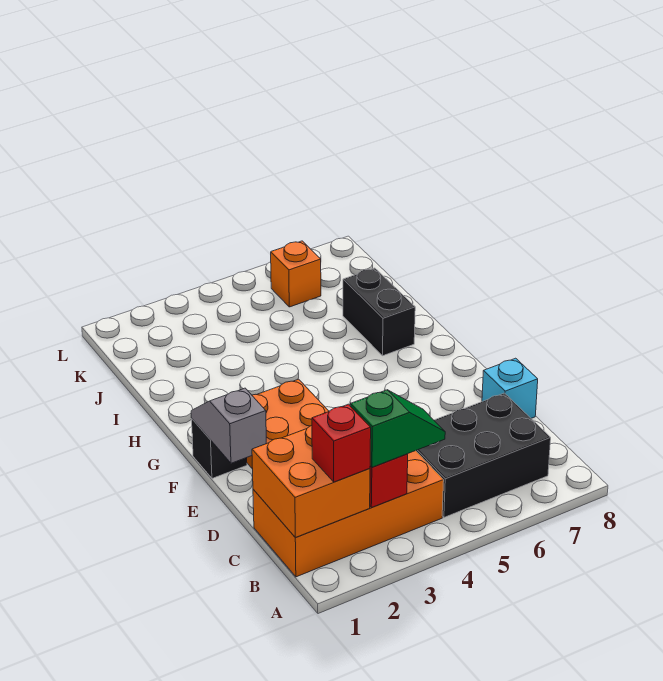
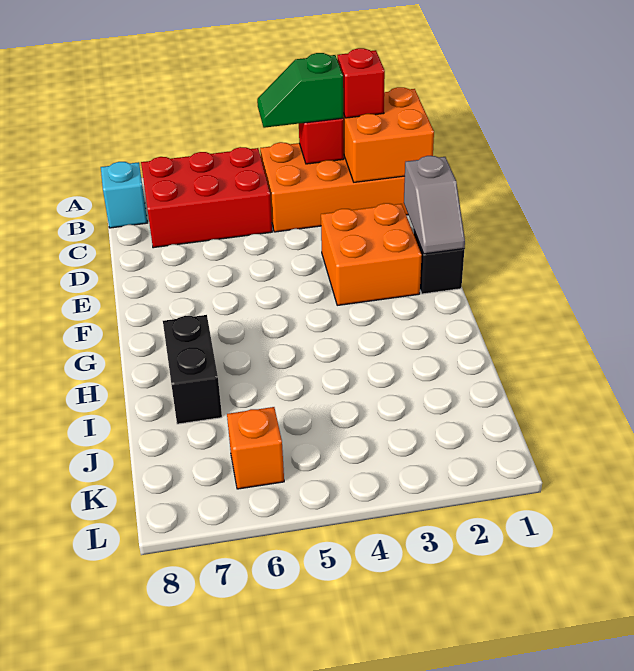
black brick B5:C7 level 1 -> red brick B5:C7 level 1
cyan brick D8 level 1 -> cyan brick B8 level 1

